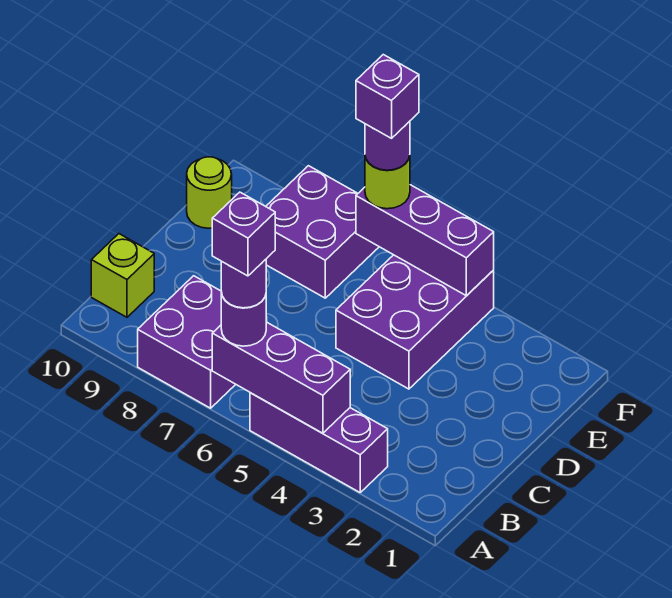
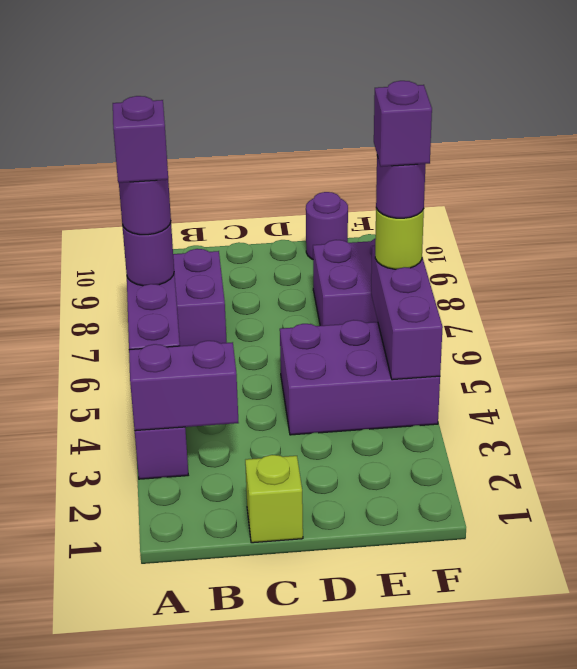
none -> purple brick A3:B3 level 2
lime brick B10 level 1 -> lime brick C1 level 1
lime round brick E10 level 1 -> purple round brick E10 level 1

